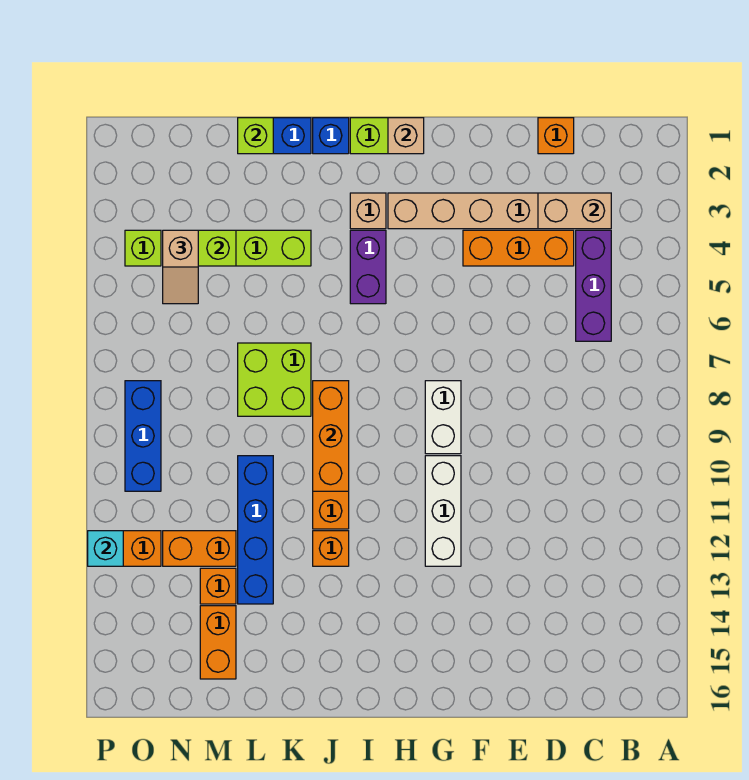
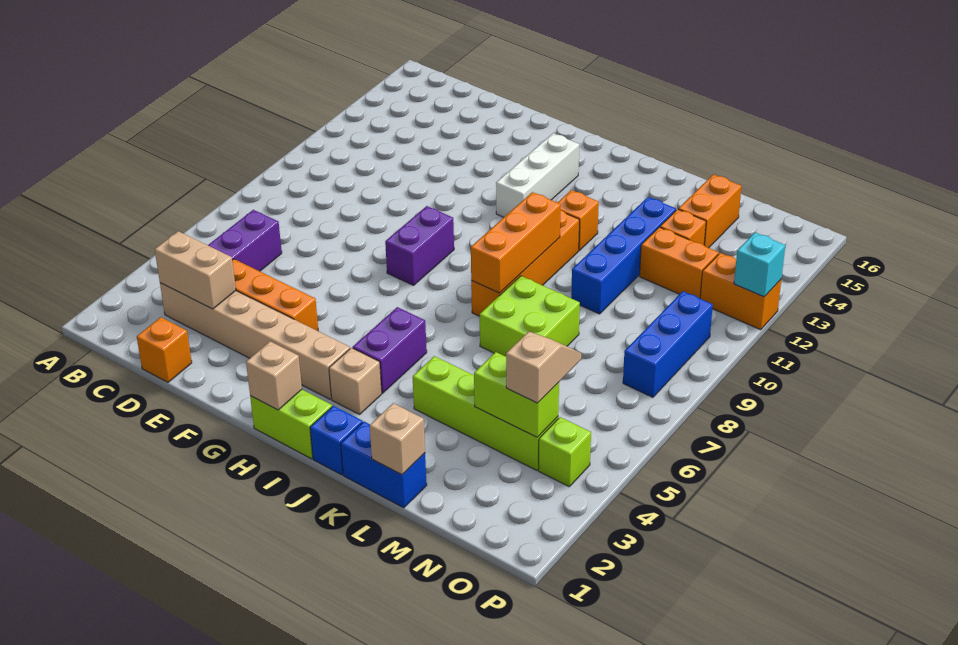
white brick G8:G9 level 1 -> purple brick G8:G9 level 1
white brick G10:G12 level 1 -> white brick H12:H14 level 1
lime brick L1 level 2 -> tan brick L1 level 2

